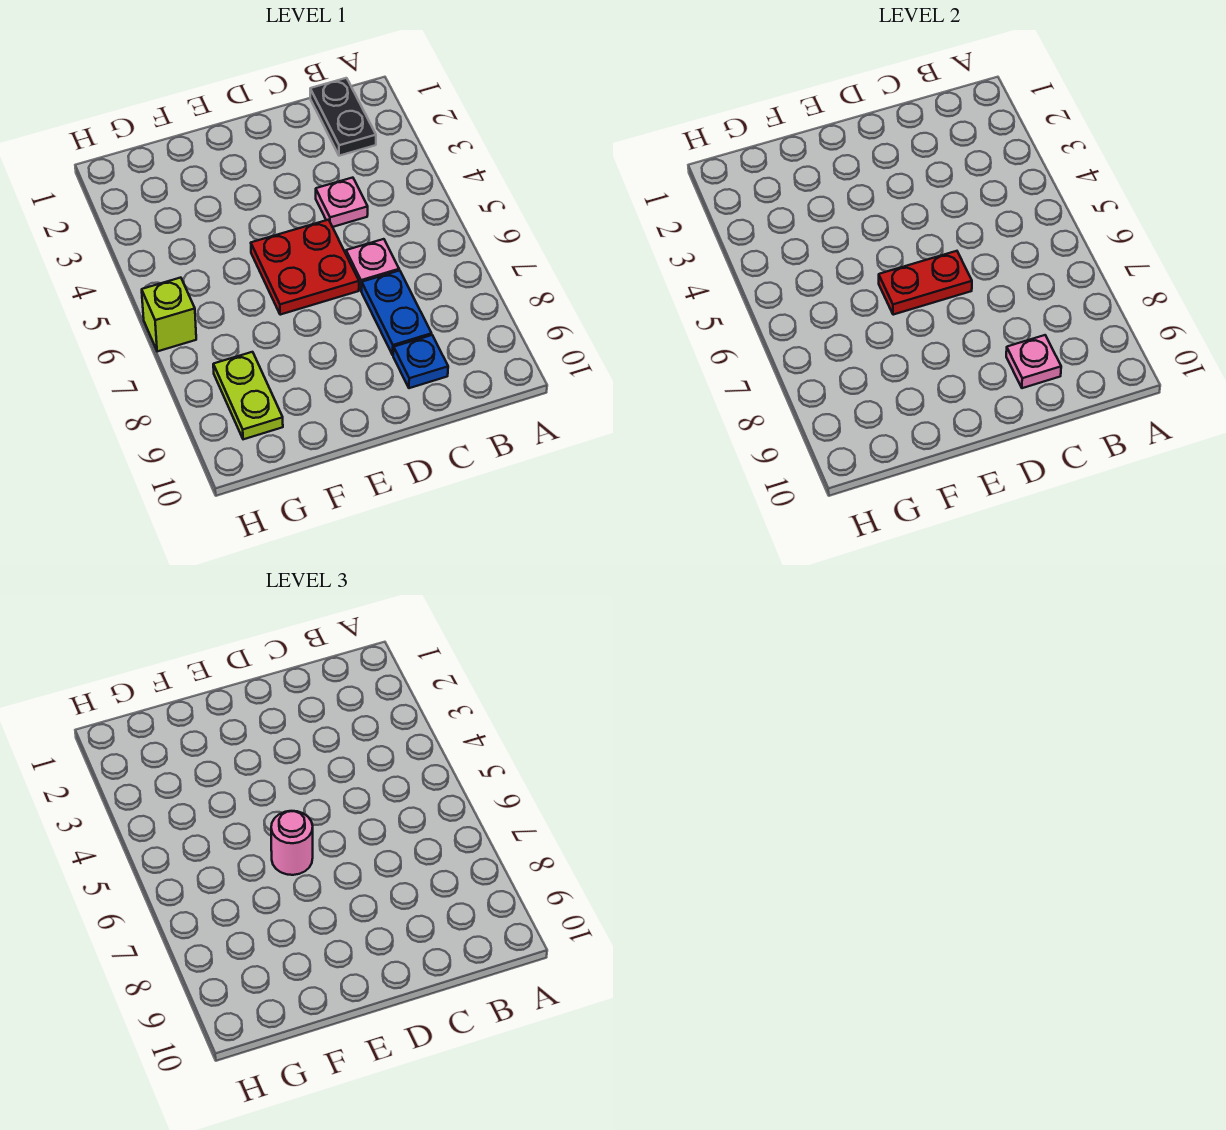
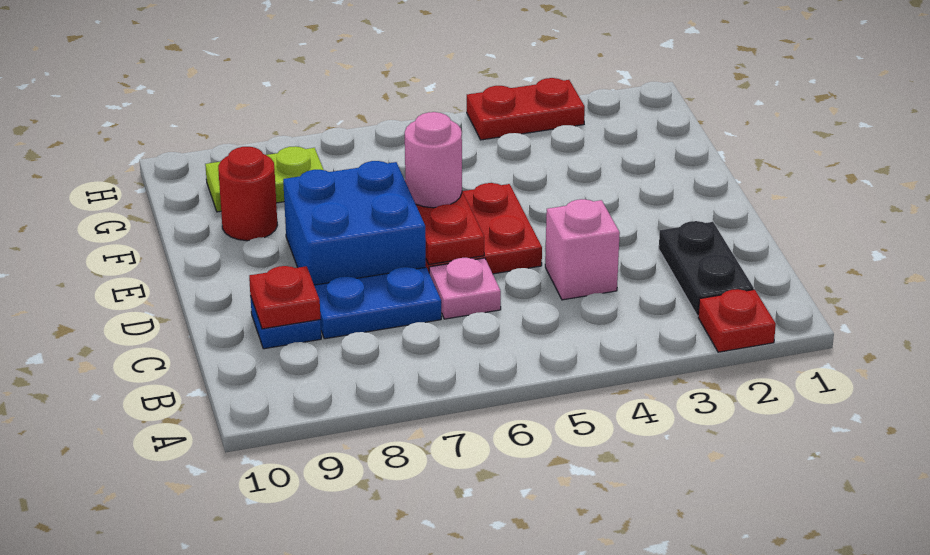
none -> red plate A2 level 1
black plate B1:B2 level 1 -> black plate B2:C2 level 1
pink plate C4 level 1 -> pink brick C4 level 1
pink plate C9 level 2 -> red plate C9 level 2
none -> blue brick D7:E8 level 1
none -> red round brick F9 level 1
none -> red plate H3:H4 level 1
lime brick H6 level 1 -> none

